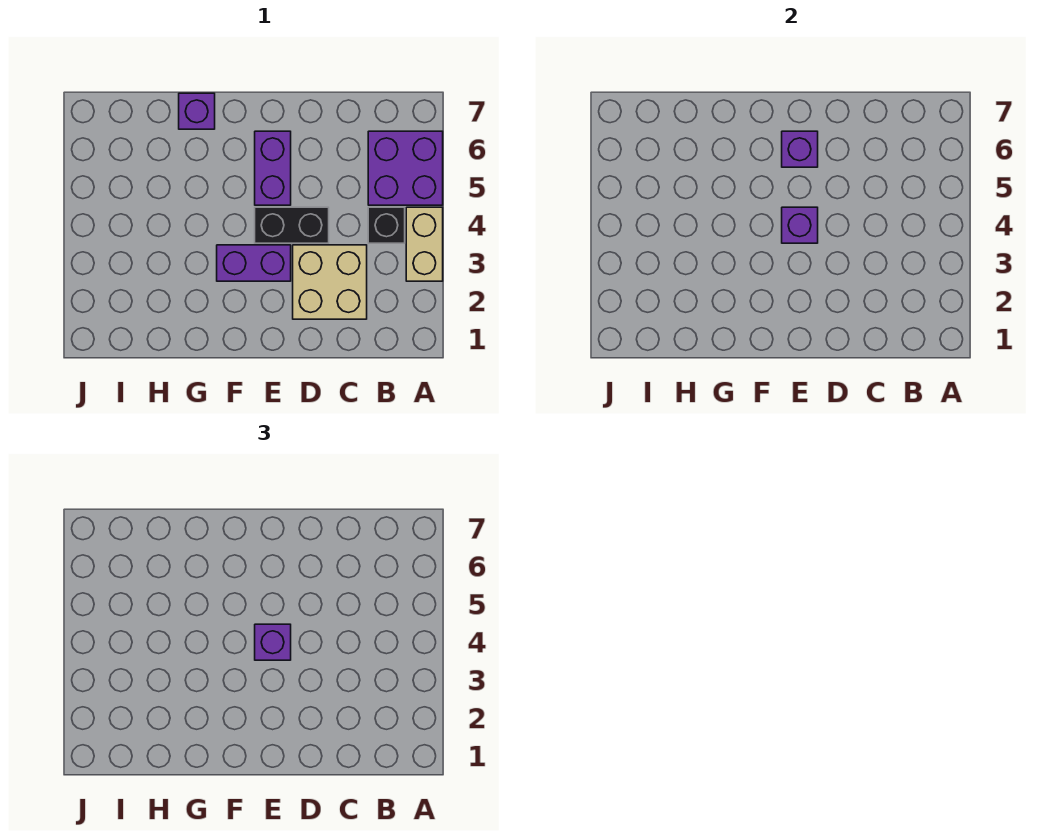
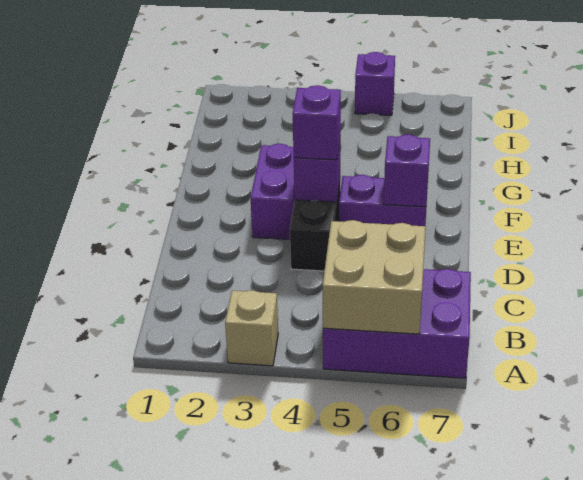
tan brick A3:A4 level 1 -> tan brick A3 level 1
purple brick A5:B6 level 1 -> purple brick A5:B7 level 1
black brick B4 level 1 -> none
tan brick C2:D3 level 1 -> tan brick A5:B6 level 2
purple brick G7 level 1 -> purple brick J5 level 1

